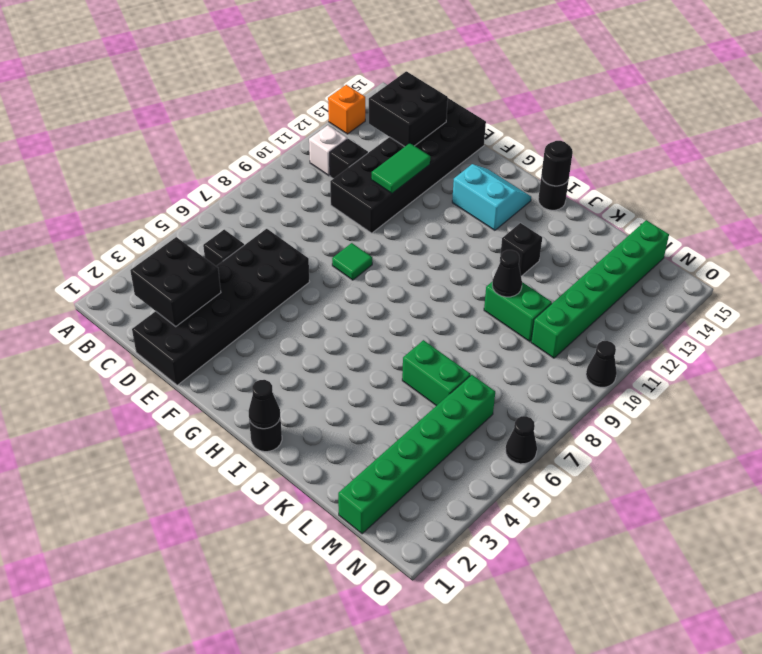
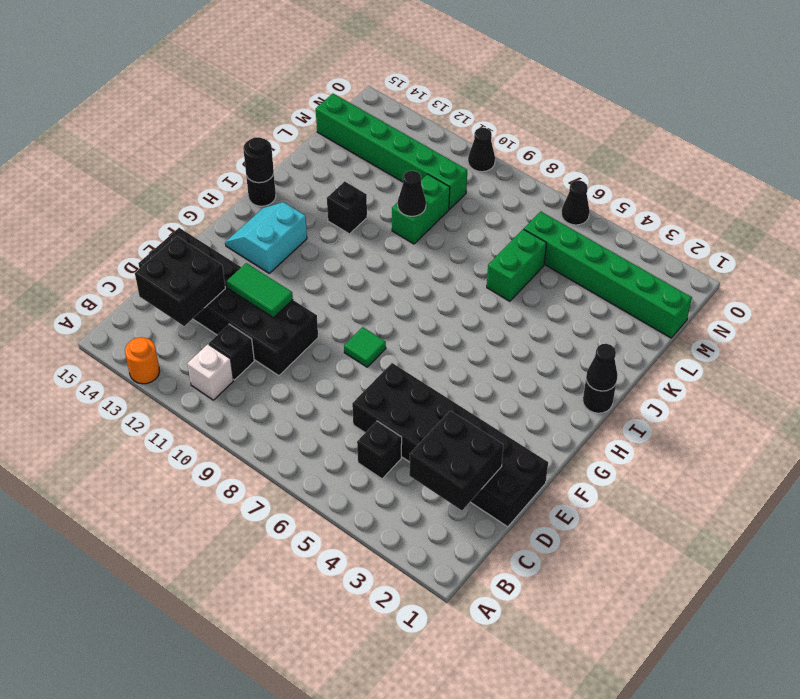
orange brick A13 level 1 -> orange round brick A13 level 1

